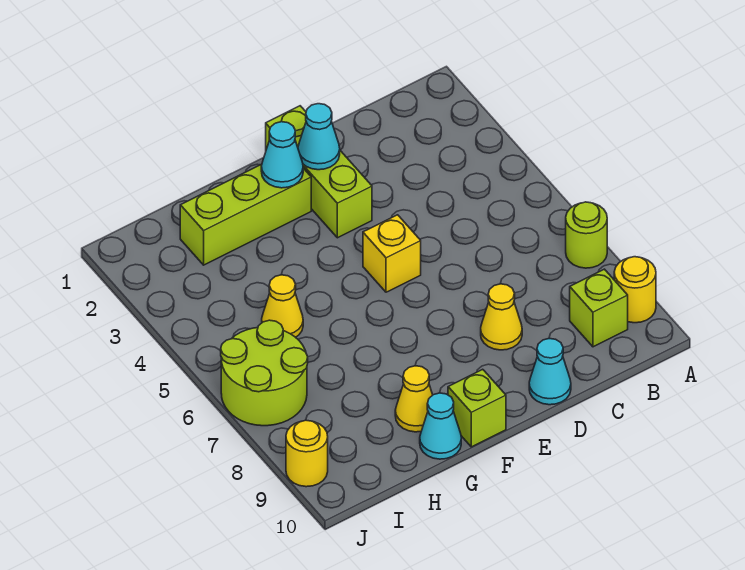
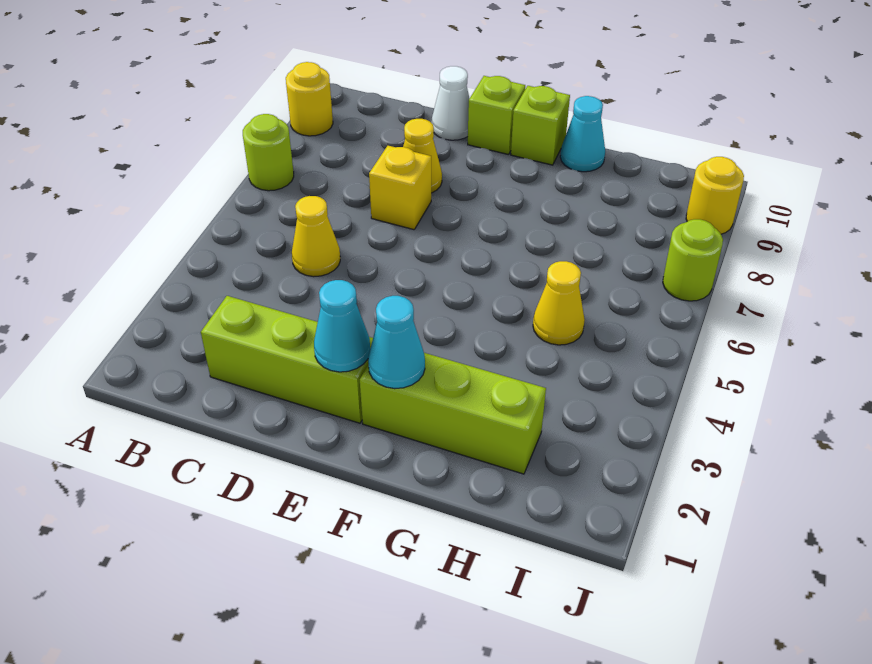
lime brick B9 level 1 -> lime brick E10 level 1
cyan cone D10 level 1 -> white cone D10 level 1
lime brick E1:E3 level 1 -> lime brick C2:E2 level 1
yellow brick E5 level 1 -> yellow brick D7 level 1
yellow cone G9 level 1 -> yellow cone C5 level 1
lime round brick I6:J7 level 1 -> lime round brick J7 level 1

